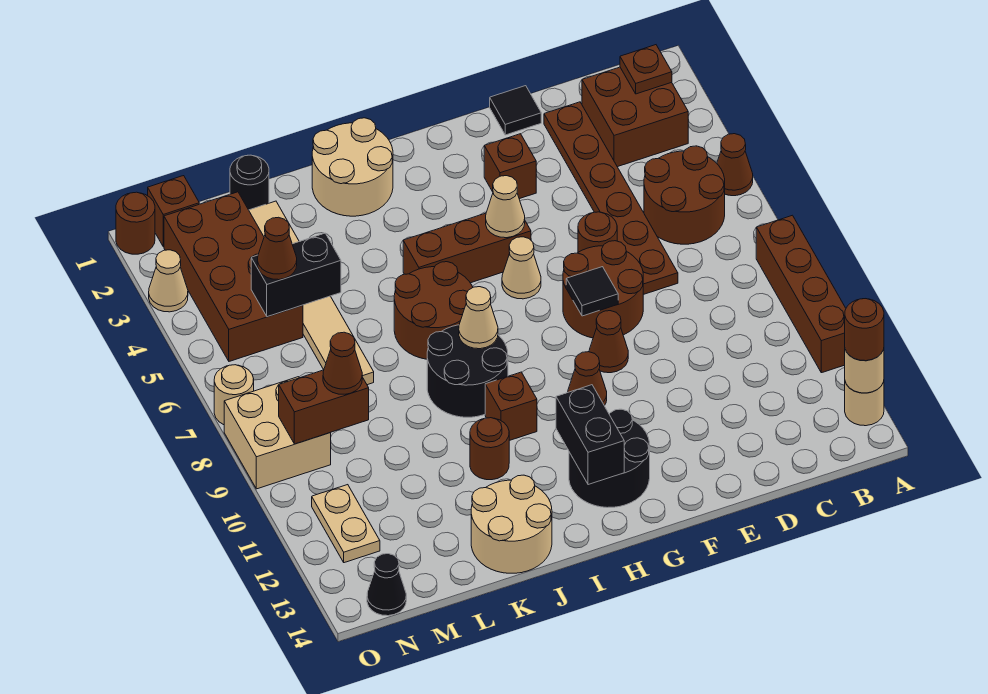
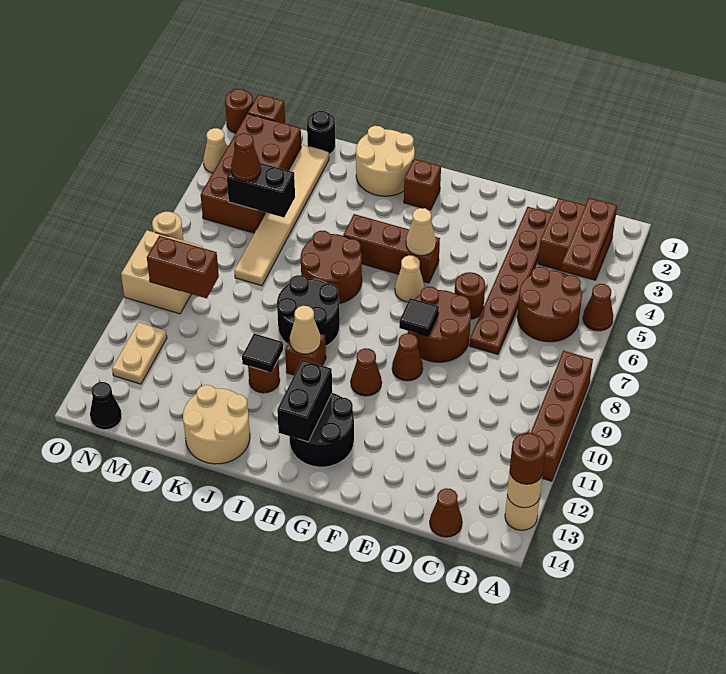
brown plate B2 level 2 -> brown plate B2:B4 level 2
black tile E1 level 1 -> black tile J11 level 2
brown brick F3 level 1 -> brown brick H2 level 1
tan cone I8 level 2 -> tan cone I10 level 2
brown cone M9 level 3 -> brown cone C14 level 1

